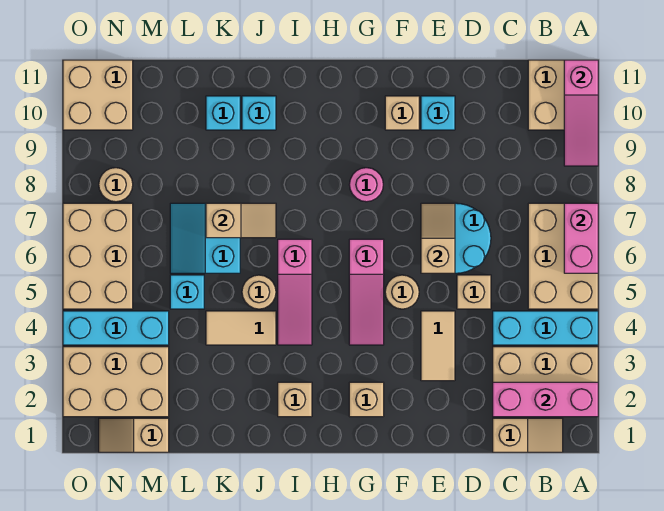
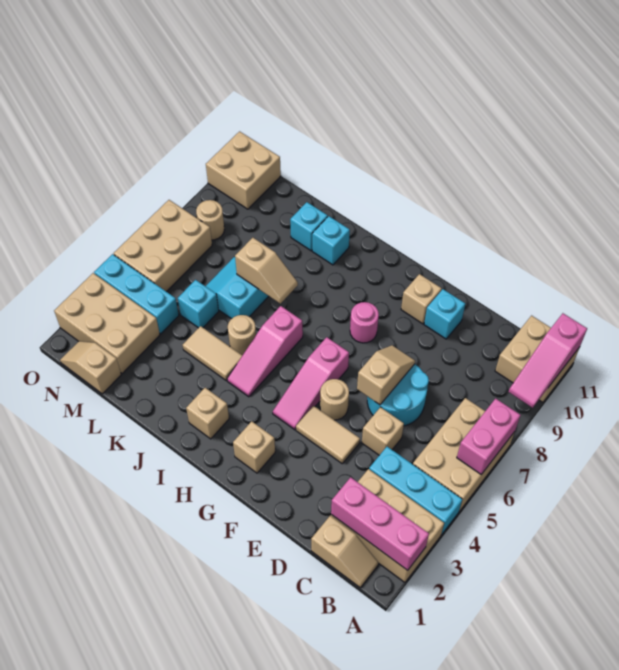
tan tile E3:E4 level 1 -> tan tile E4:F4 level 1

